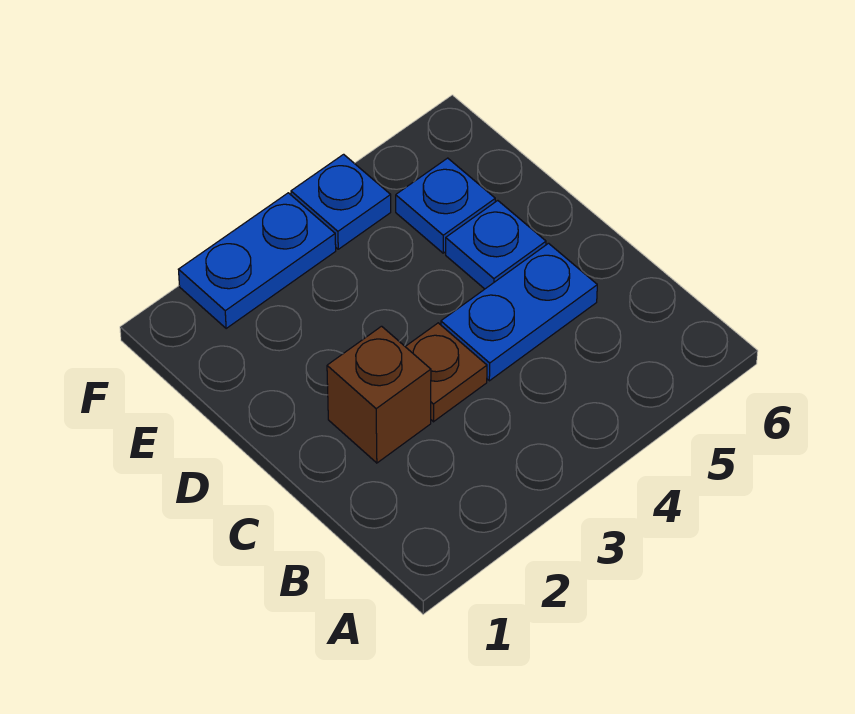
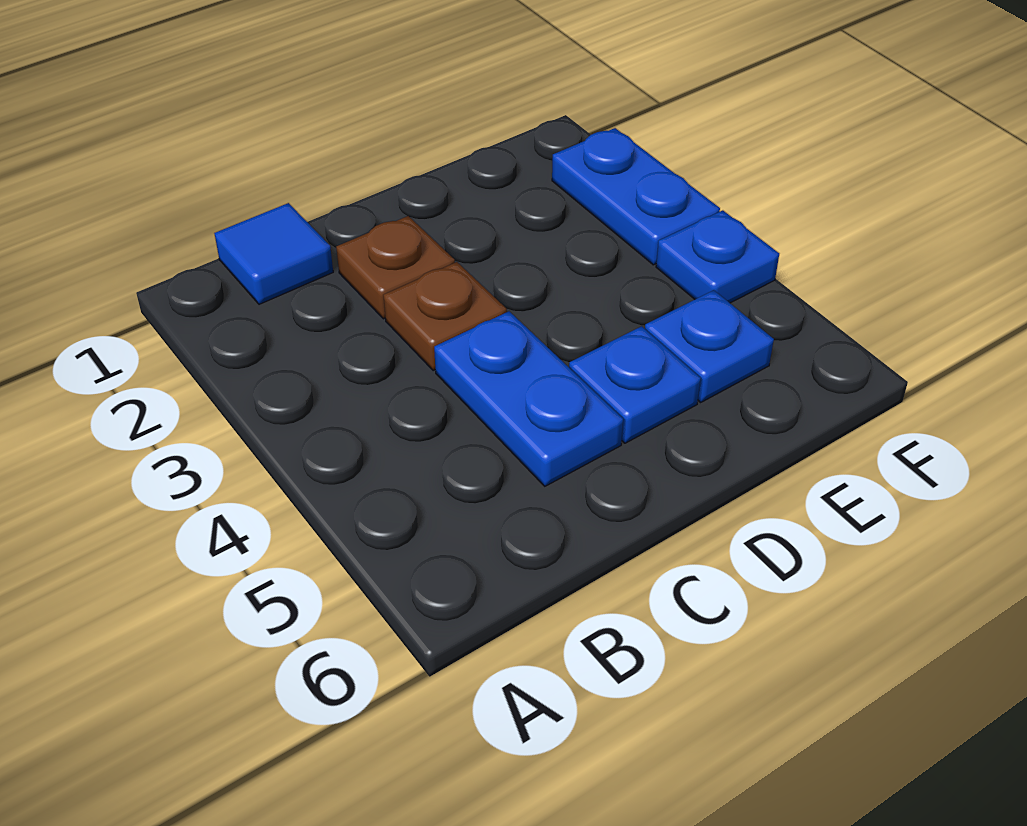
none -> blue tile B1 level 1
brown brick C2 level 1 -> brown plate C2 level 1

